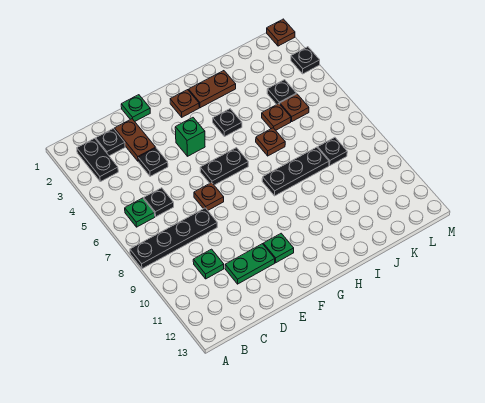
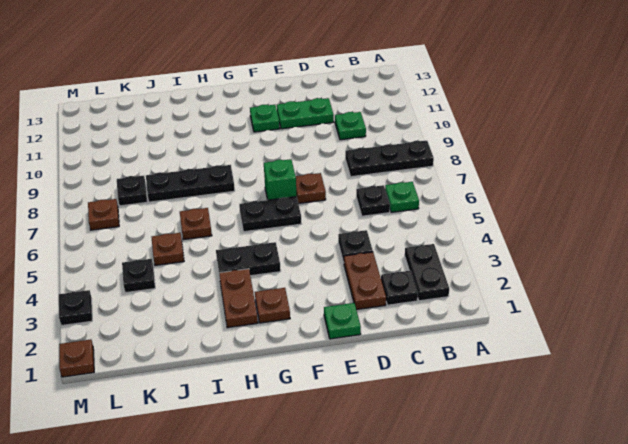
black plate A8:D8 level 1 -> black plate A8:C8 level 1
green brick F4 level 1 -> green brick F7 level 1
brown plate H2:I2 level 1 -> brown plate H2:H3 level 1
black plate H4 level 1 -> black plate G4:H4 level 1
brown plate K5 level 1 -> brown plate L7 level 1

